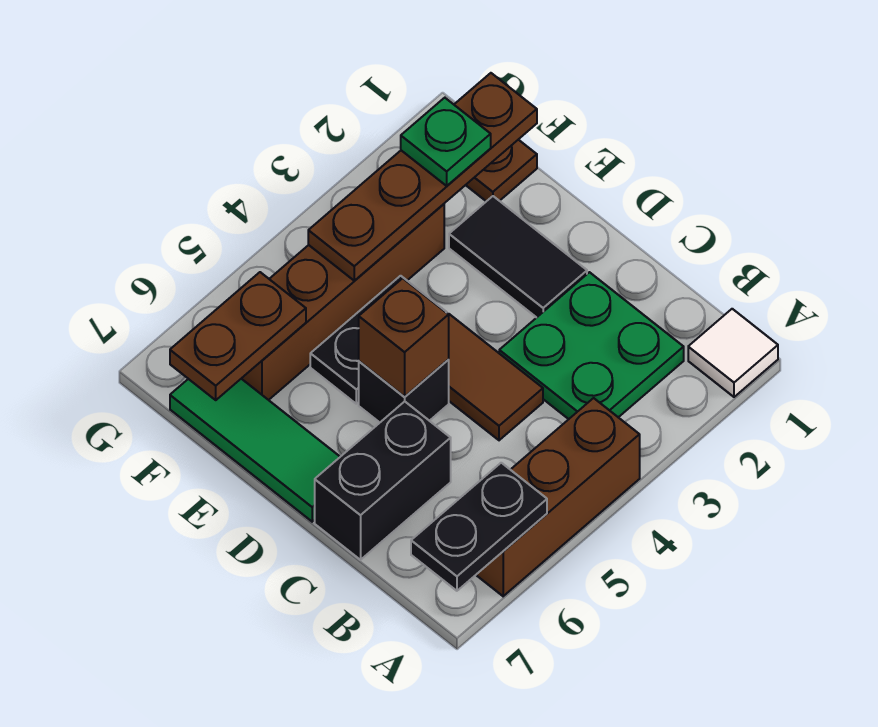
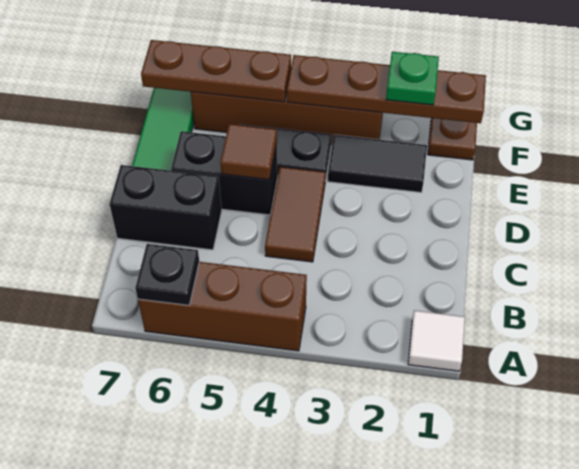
black plate A6:A7 level 2 -> black plate A6 level 2
green plate B2:C3 level 1 -> none
black tile D2:E2 level 1 -> black tile E2:E3 level 1
black brick D5 level 1 -> black brick D5:D6 level 1
brown brick D5 level 2 -> brown tile D5 level 2
brown plate F6:F7 level 2 -> brown plate F5:F7 level 2

